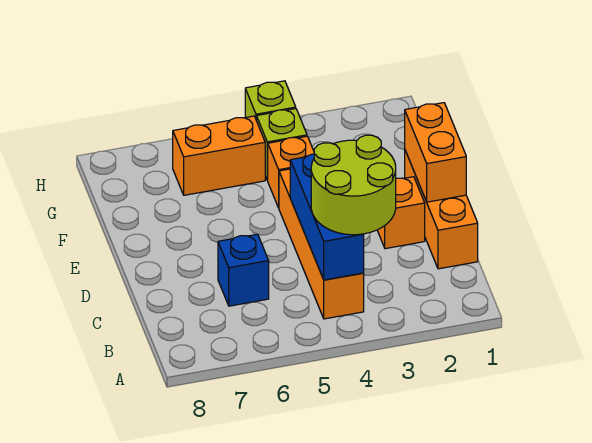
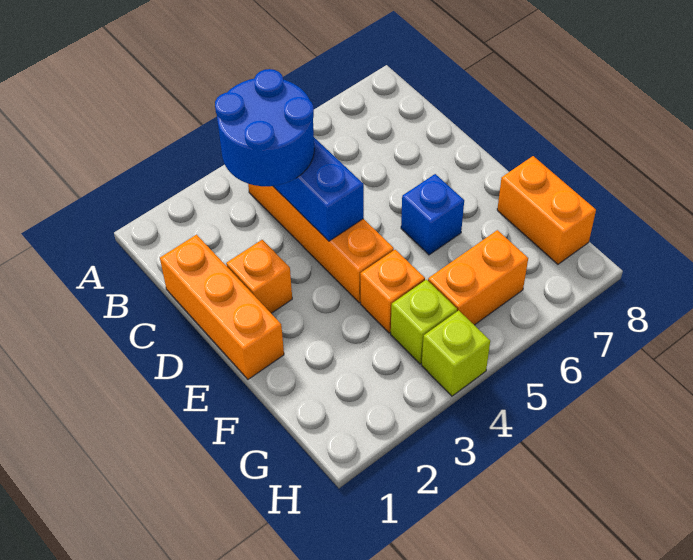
lime round brick B3:C4 level 3 -> blue round brick B3:C4 level 3
blue brick C6 level 1 -> blue brick E6 level 1
orange brick D1:E1 level 2 -> orange brick F8:G8 level 1

